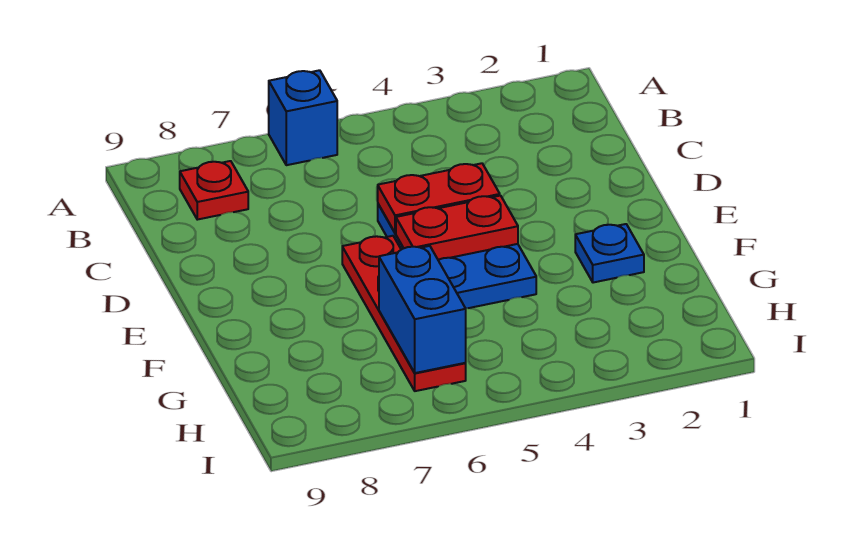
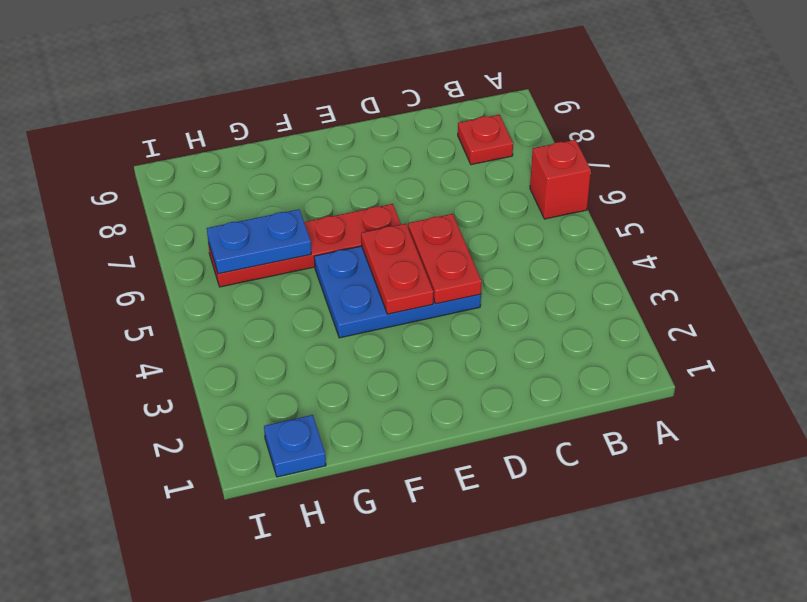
blue brick A6 level 1 -> red brick A6 level 1
blue plate F2 level 1 -> blue plate H1 level 1
blue brick G6:H6 level 2 -> blue plate G6:H6 level 2

